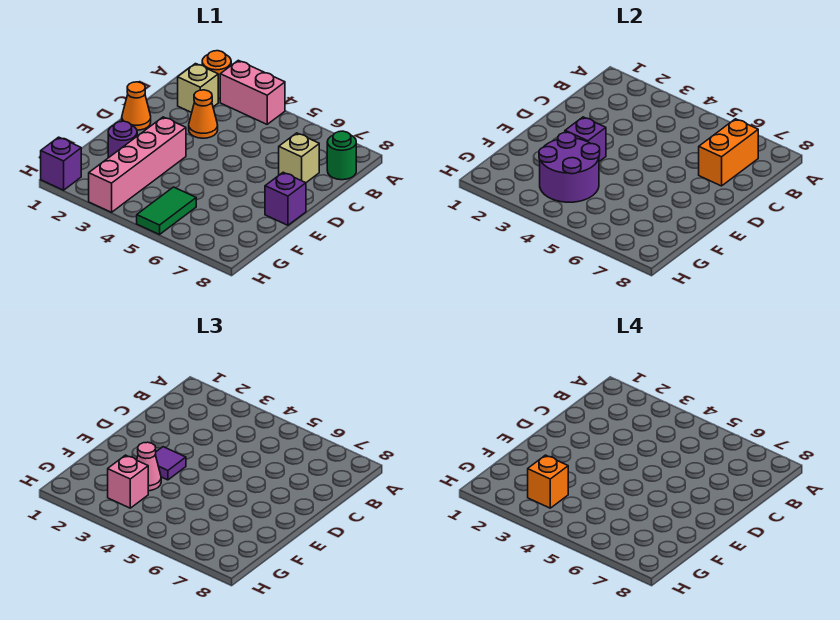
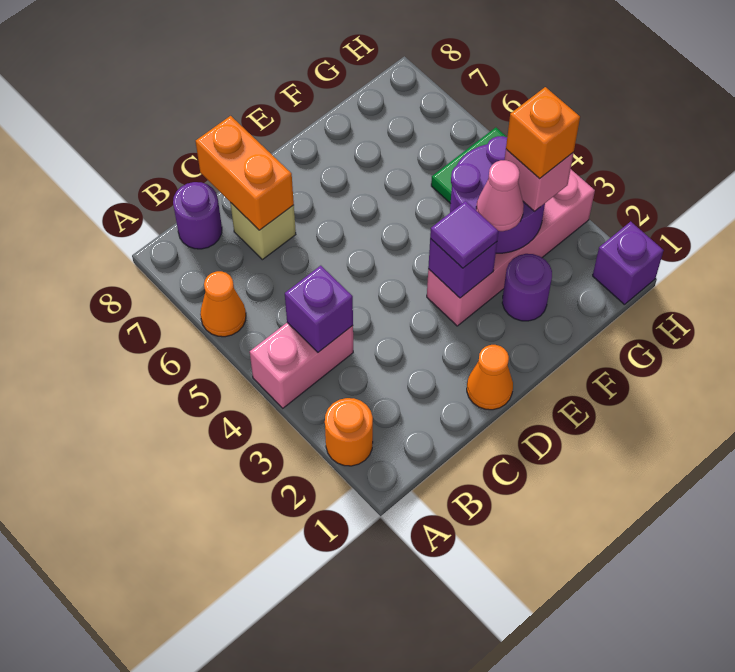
pink brick A3:A4 level 1 -> pink brick A4:B4 level 1
tan brick B2 level 1 -> none
orange brick B7:C7 level 2 -> orange brick C7:C8 level 2
green round brick B8 level 1 -> purple round brick B8 level 1
orange cone C3 level 1 -> orange cone A6 level 1
purple brick E8 level 1 -> purple brick B4 level 2

